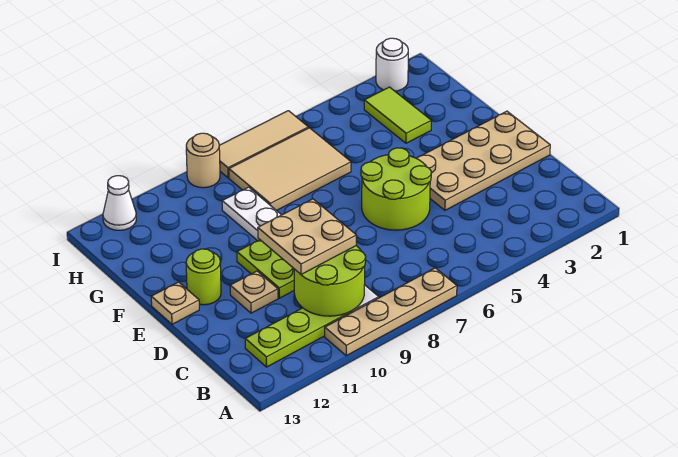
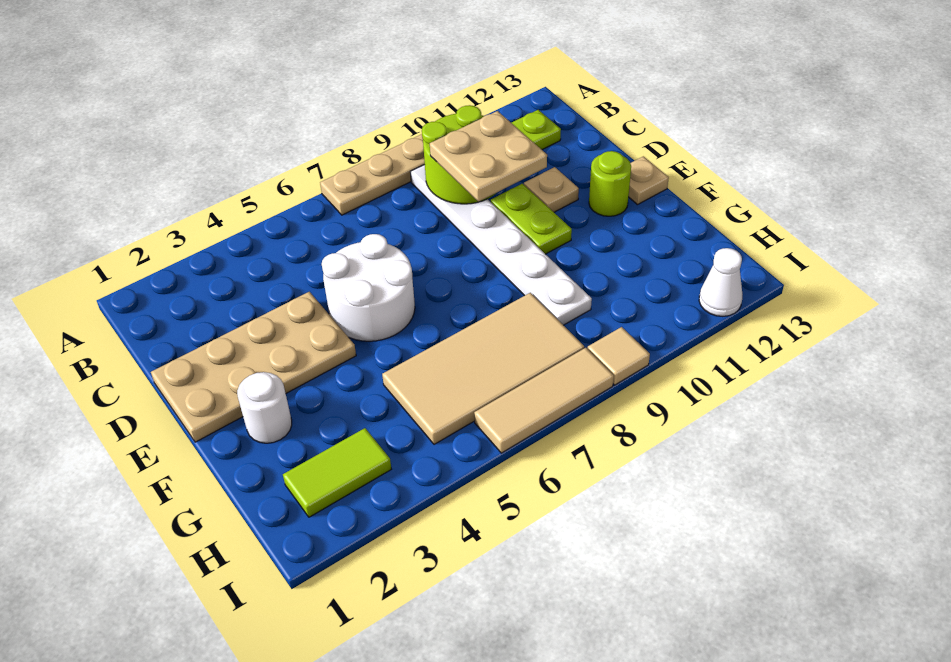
lime round brick D5:E6 level 1 -> white round brick D5:E6 level 1
lime tile G3:H3 level 1 -> lime tile H2:H3 level 1
tan tile G6:H8 level 1 -> tan tile G5:H8 level 1
white round brick I2 level 1 -> white round brick F2 level 1
tan round brick I9 level 1 -> tan tile I9 level 1

